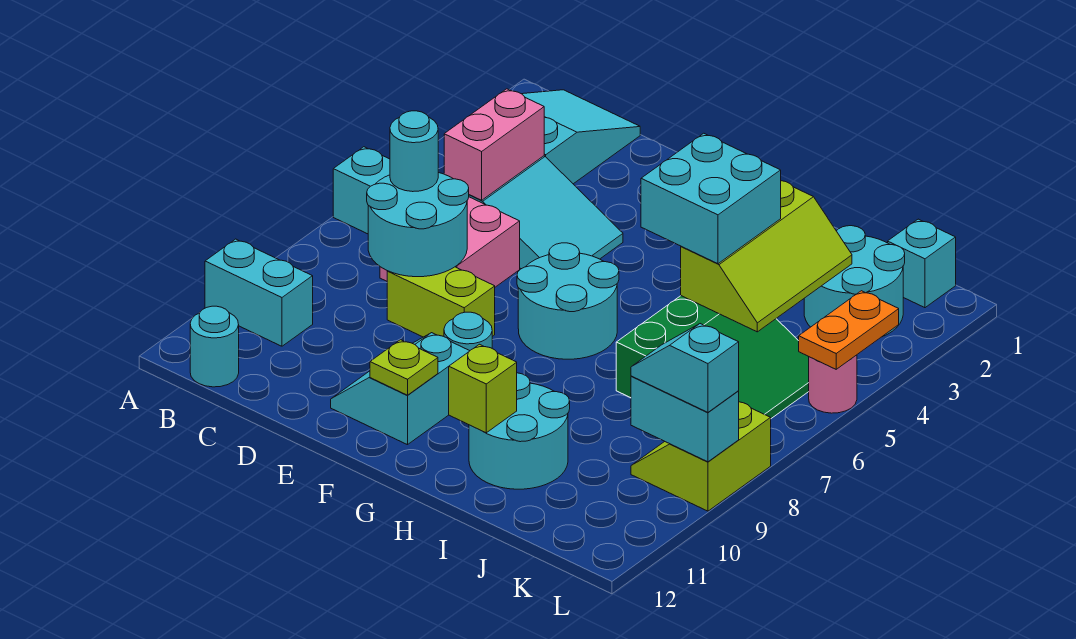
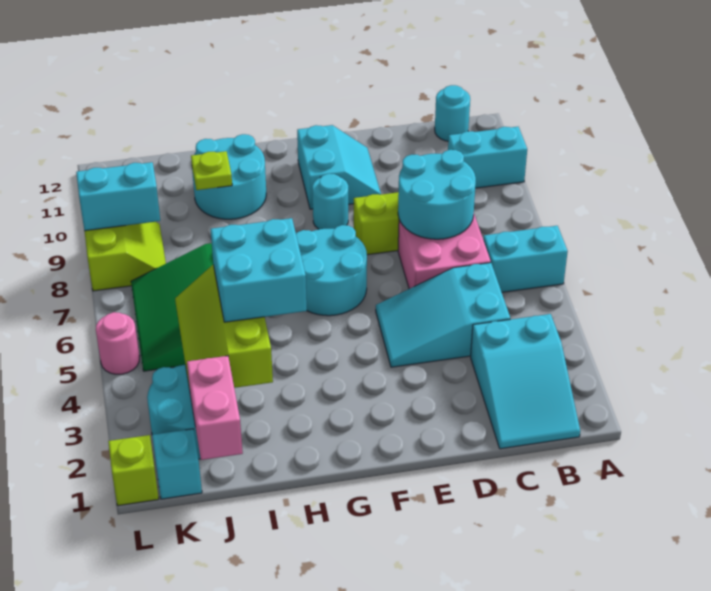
pink brick C4:C5 level 2 -> pink brick J1:J2 level 2
cyan round brick C7 level 3 -> none
lime plate F11 level 2 -> lime plate I10 level 2
lime brick H11 level 2 -> lime brick L1 level 1
cyan slope K9:L9 level 3 top L -> none
orange plate L4:L5 level 2 -> none

